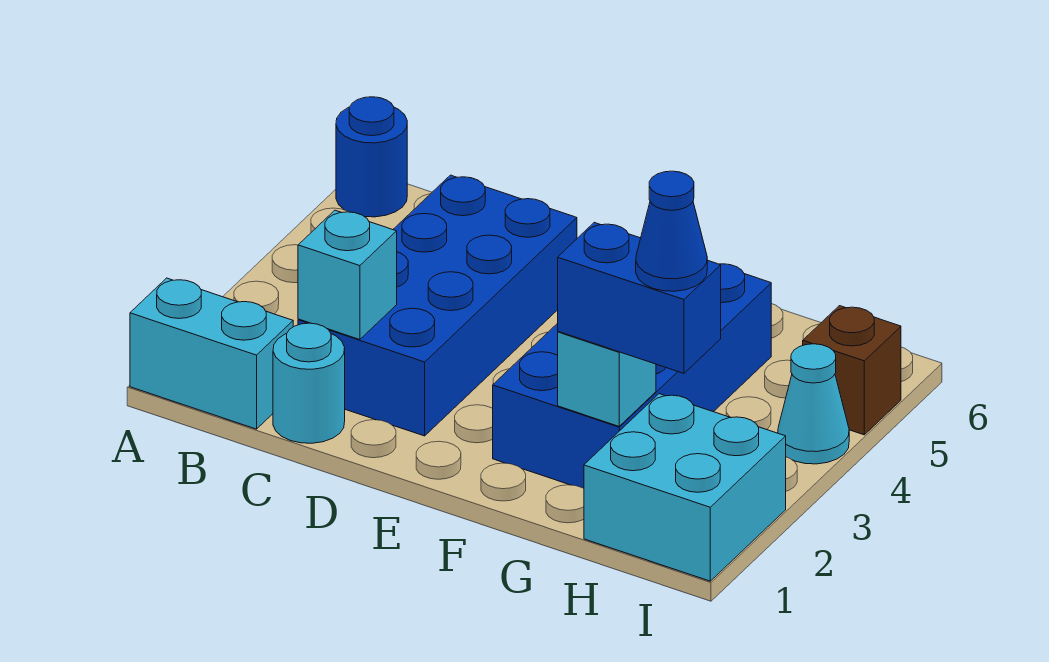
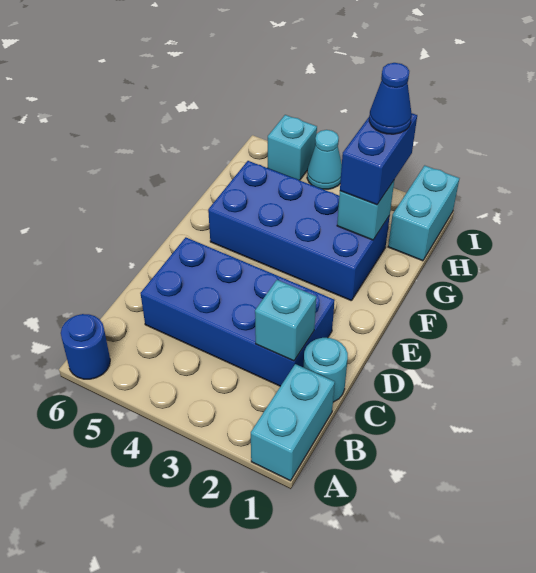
cyan brick H1:I2 level 1 -> cyan brick H1:I1 level 1
brown brick I5 level 1 -> cyan brick I5 level 1

